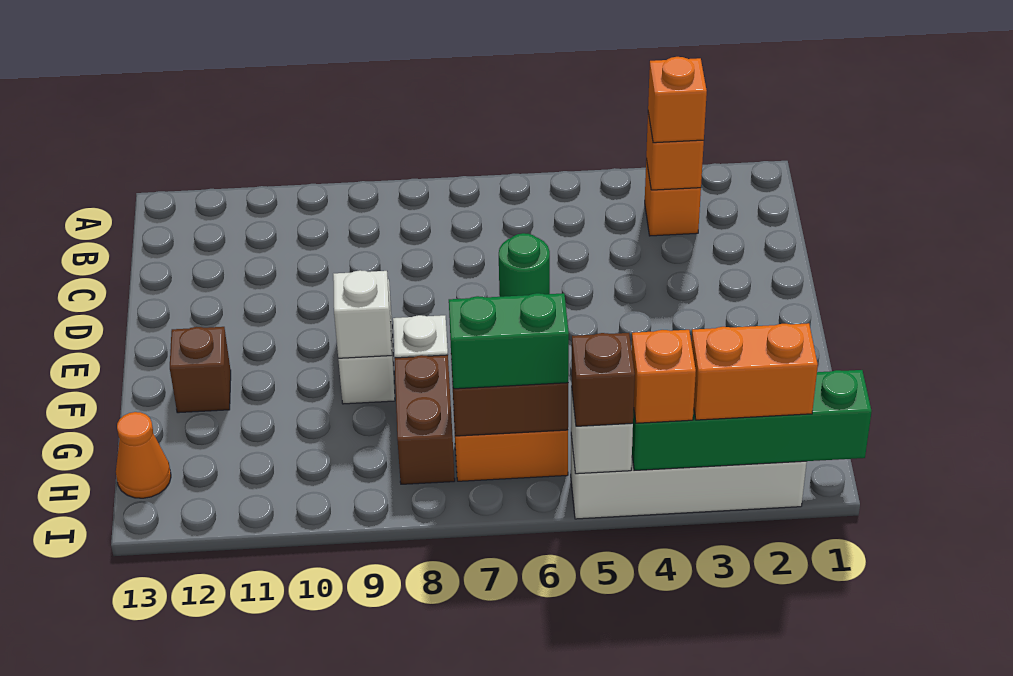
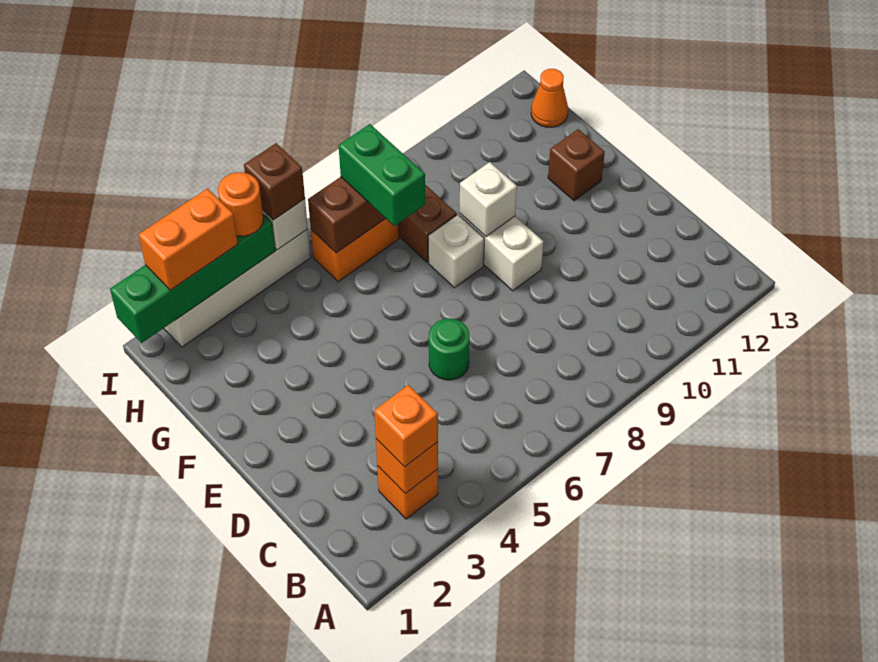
green brick H6:H7 level 3 -> green brick G7:H7 level 3
orange brick I4 level 3 -> orange round brick I4 level 3

